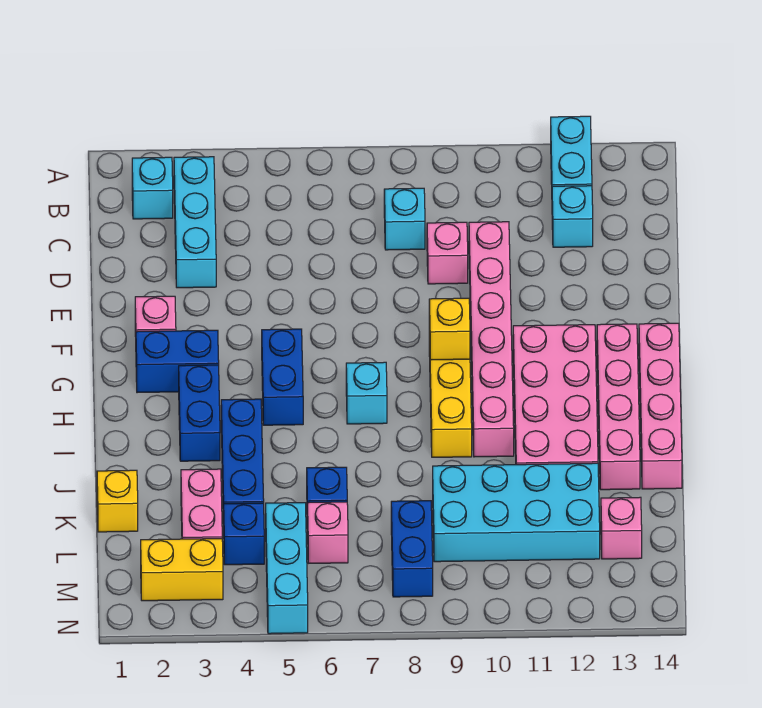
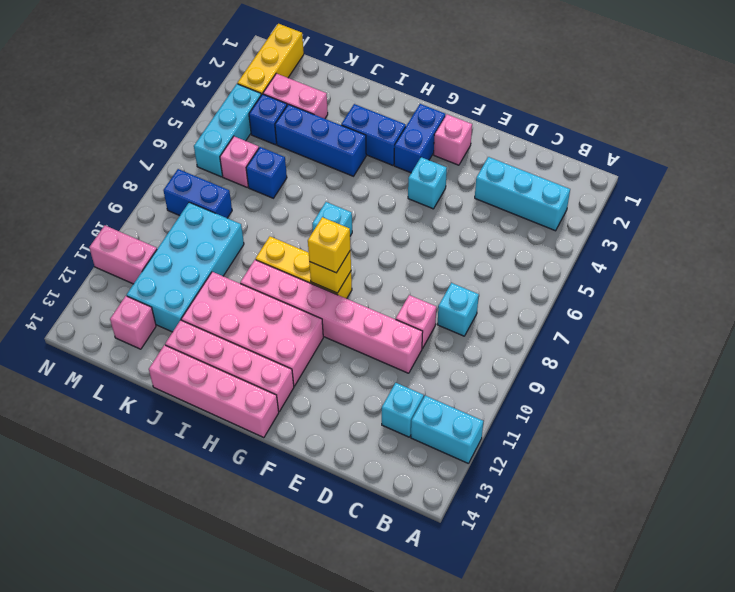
cyan brick B2 level 1 -> cyan brick F4 level 1
blue brick G5:H5 level 1 -> none
yellow brick K1 level 1 -> yellow brick G9 level 3
cyan brick L5:N5 level 1 -> cyan brick M4:M6 level 1
yellow brick M2:M3 level 1 -> yellow brick M1:M3 level 1
none -> pink brick M11:N11 level 1

